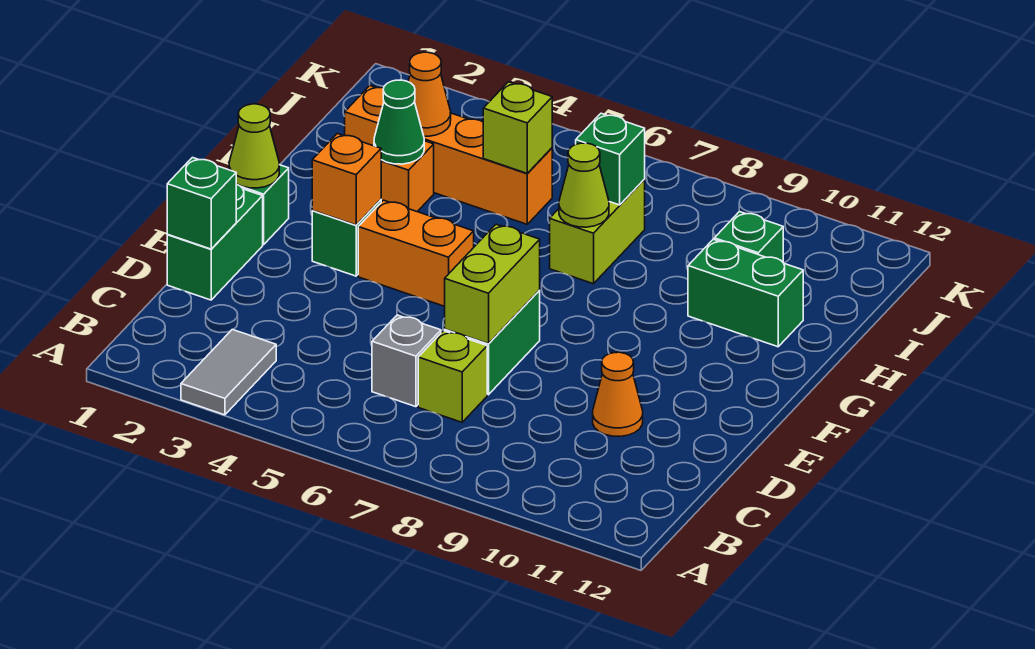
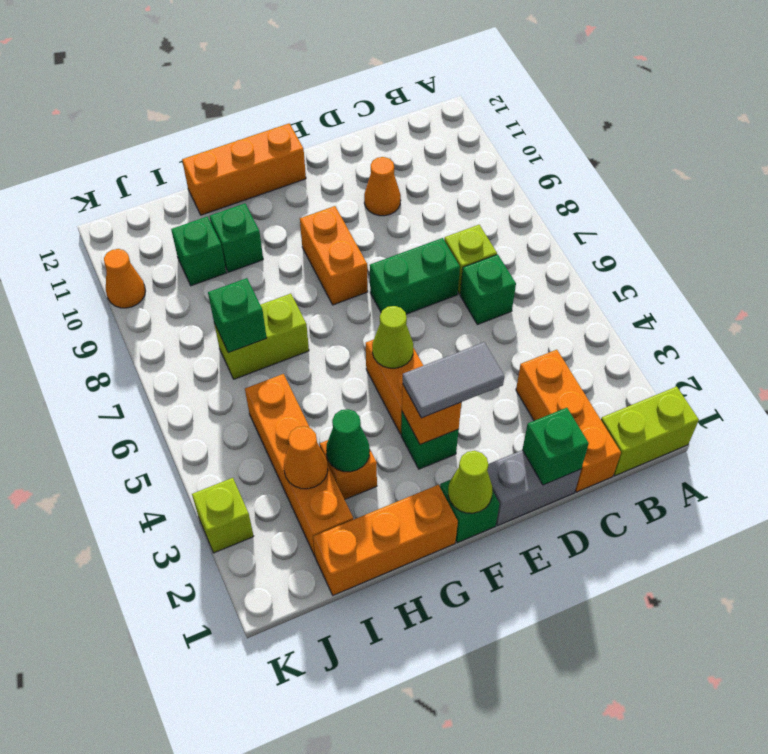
grey tile A3:B3 level 1 -> grey tile E3:F3 level 3
none -> orange brick C1:C3 level 1
grey brick C6 level 1 -> green brick C6 level 1
green brick D1:E1 level 1 -> grey brick D1:E1 level 1
lime brick D7:E7 level 2 -> lime brick A1:B1 level 1
none -> orange brick F8:F9 level 1
none -> orange brick F12:H12 level 1
none -> orange brick G1:I1 level 1
lime cone H7 level 2 -> lime cone F5 level 2
green brick H10:H11 level 1 -> green brick H10 level 1
lime brick I5 level 2 -> lime brick K3 level 1
none -> orange cone K10 level 1

